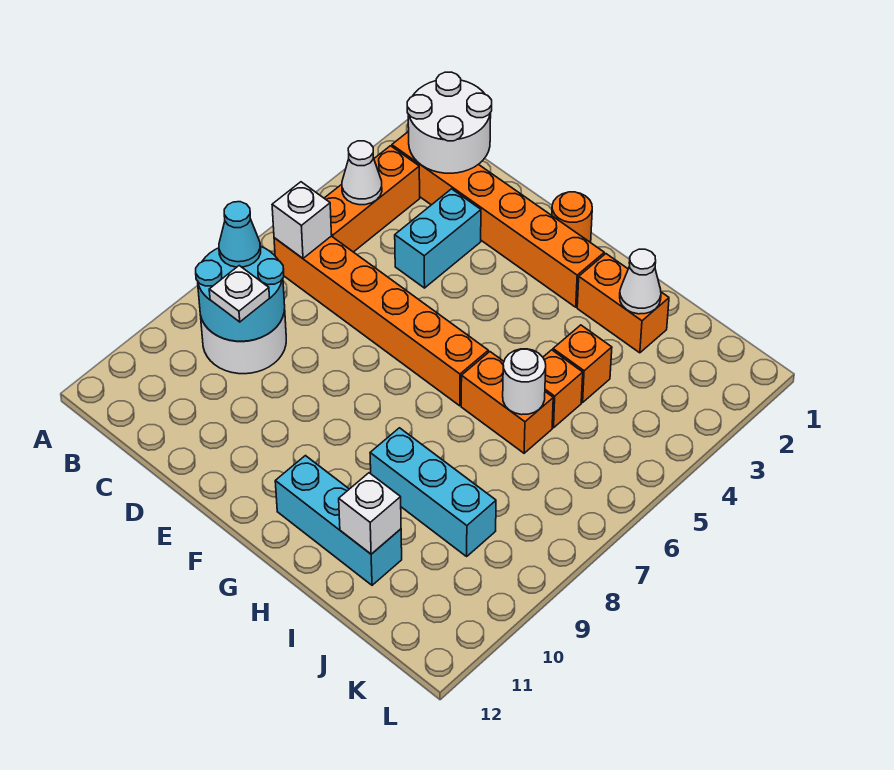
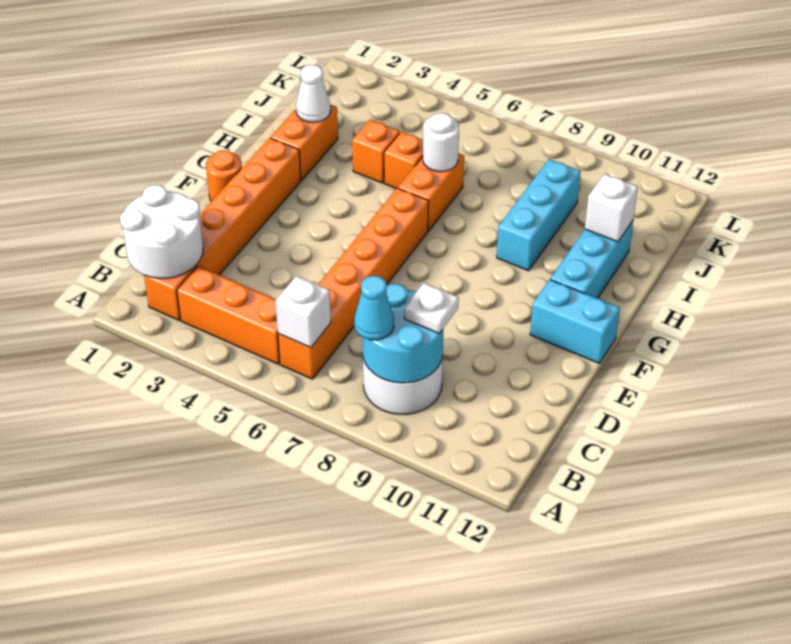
white cone B4 level 2 -> none
cyan brick D3:D4 level 1 -> cyan brick F11:F12 level 1

